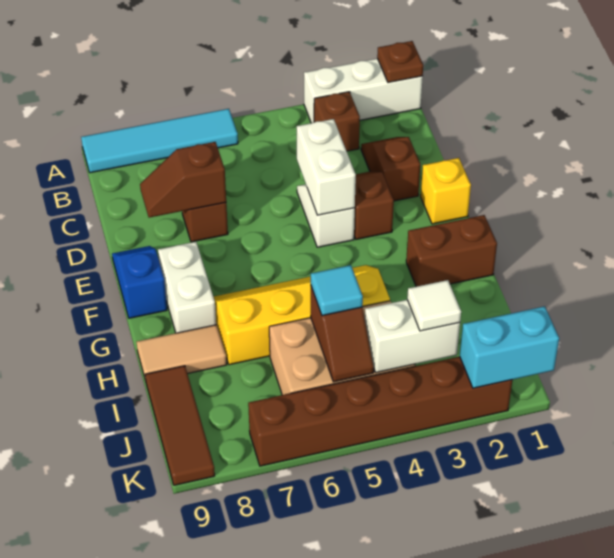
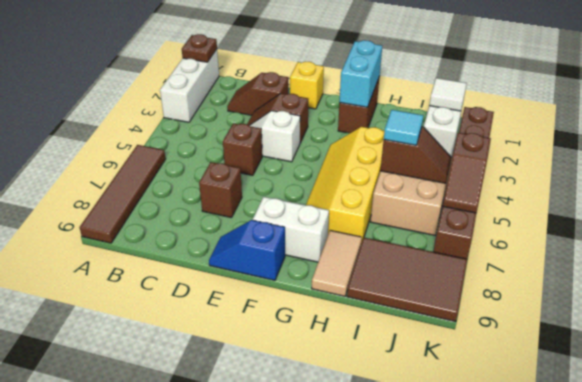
cyan tile A6:A9 level 1 -> brown tile A6:A9 level 1
brown brick B3 level 1 -> brown brick D5 level 1
white brick D4:E4 level 2 -> none
brown slope D7:D8 level 2 top 7 -> brown slope K5:K6 level 2 top 5
brown tile I9:K9 level 1 -> brown tile I8:K9 level 1
cyan brick K1:K2 level 2 -> cyan brick G1:G2 level 2

